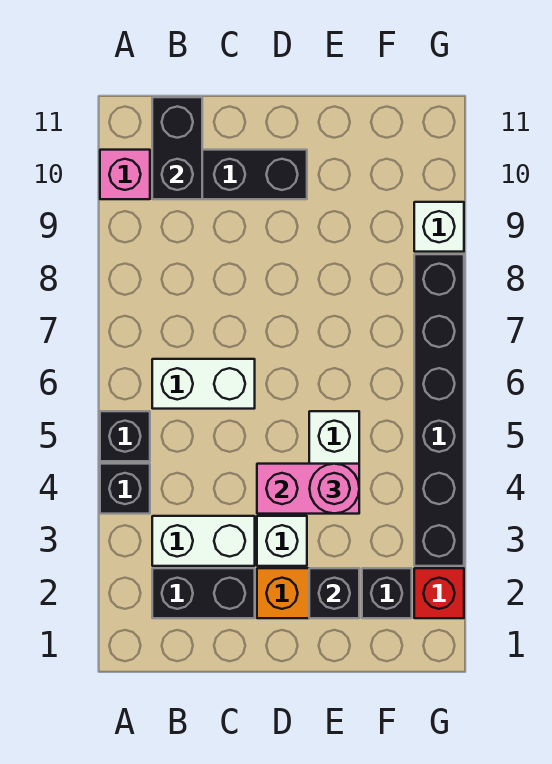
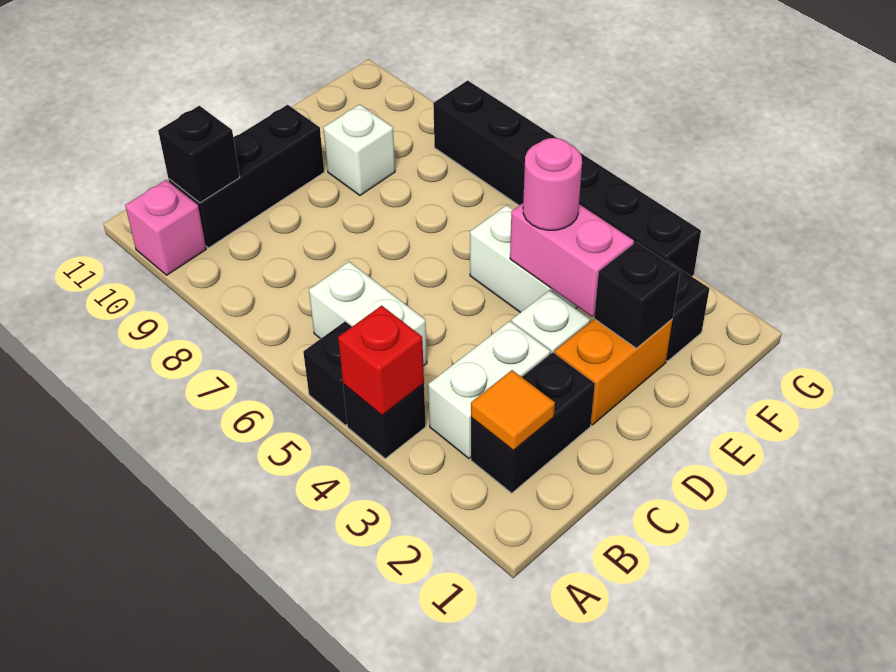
none -> orange tile B2 level 2
white brick B6:C6 level 1 -> white brick B5:B6 level 1
black brick B10:B11 level 2 -> black brick B10 level 2
pink brick D4:E4 level 2 -> pink brick E3:E4 level 2
red brick G2 level 1 -> red brick A4 level 2
white brick G9 level 1 -> white brick E9 level 1

